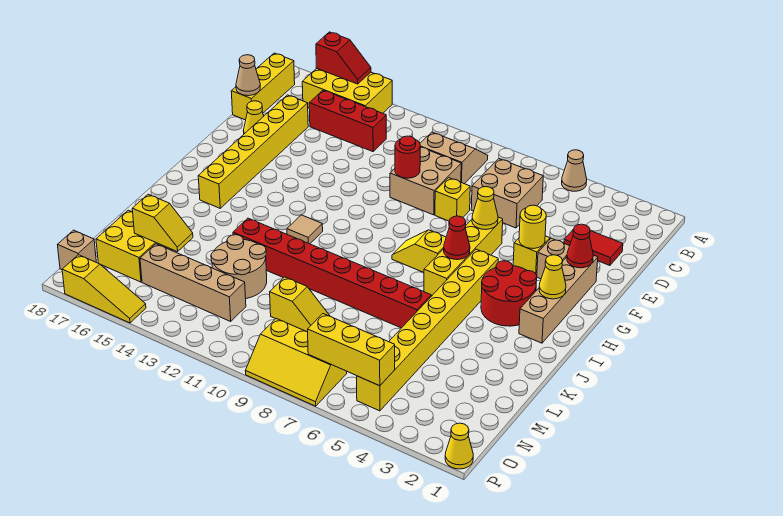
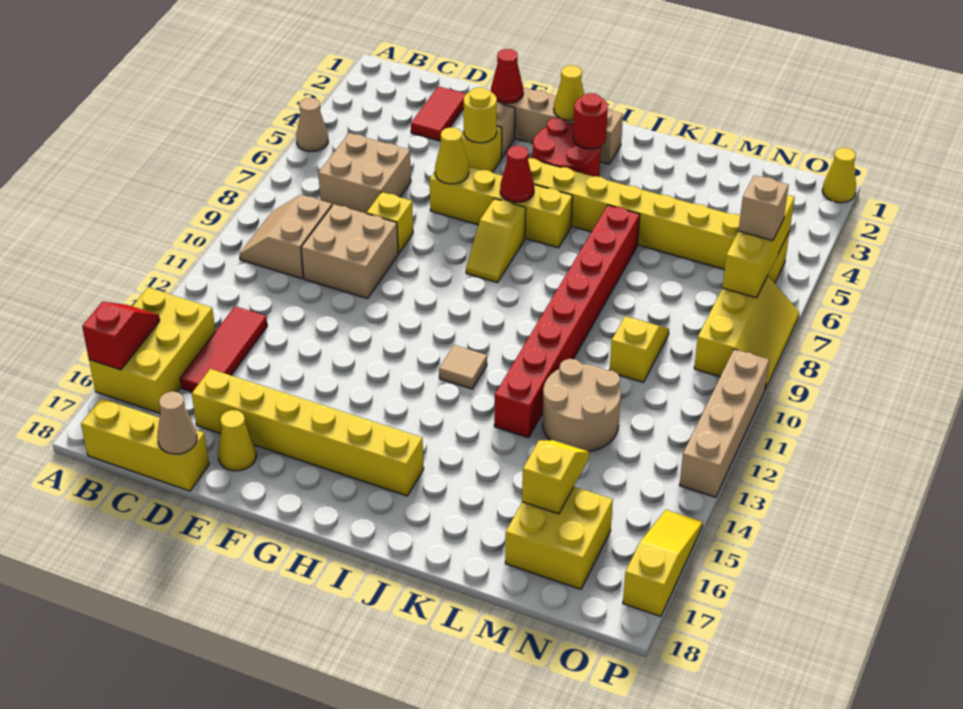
red brick C13:C15 level 1 -> red tile C13:C15 level 1
red round brick E10 level 2 -> red round brick I3 level 2
tan brick N12:N15 level 1 -> tan brick P10:P13 level 1
tan brick O18 level 1 -> tan brick O6 level 3

